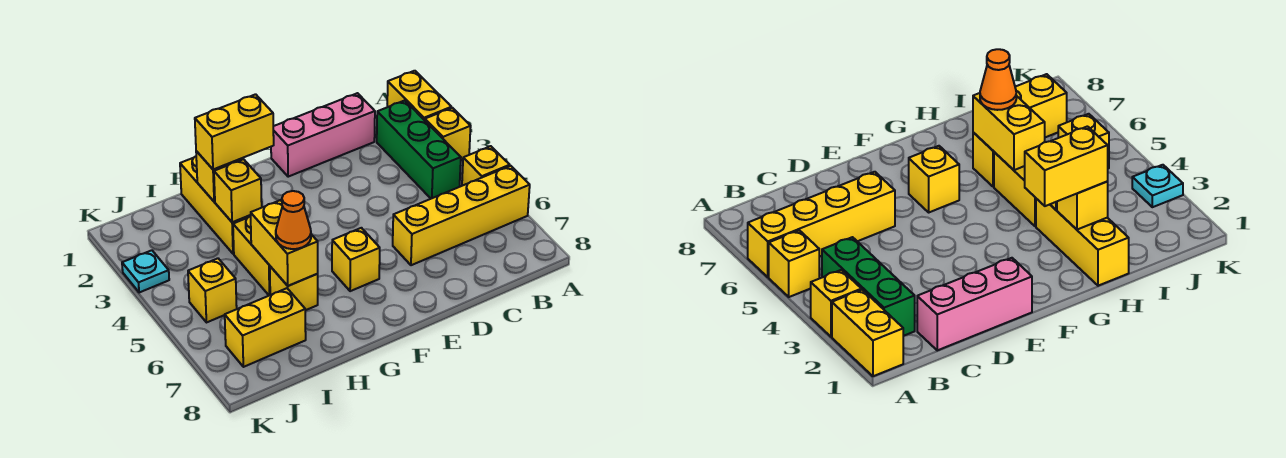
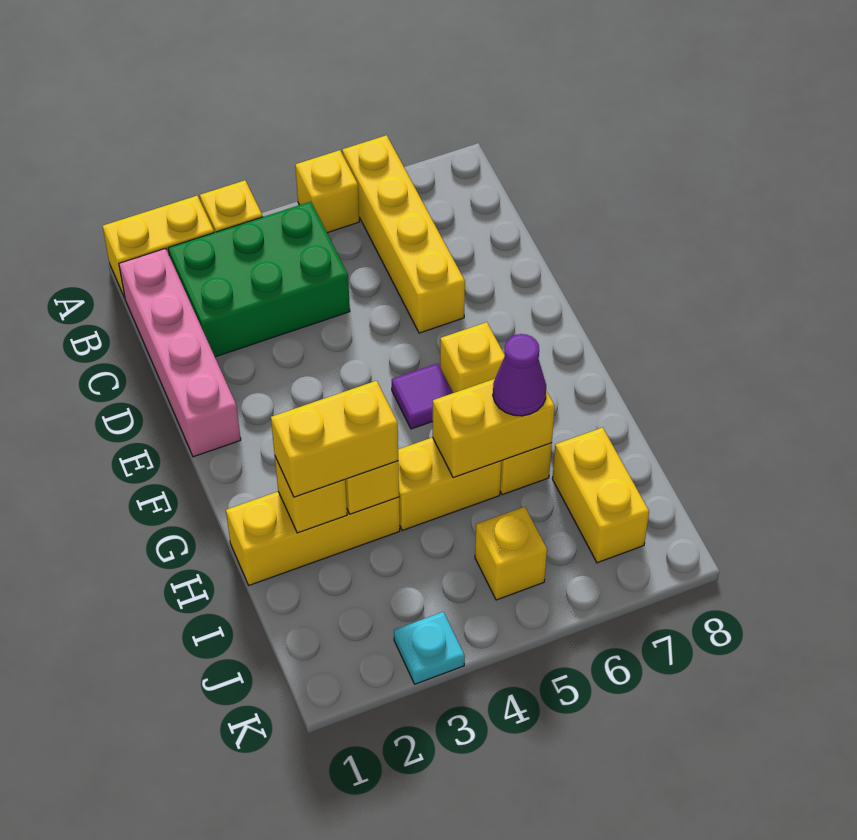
green brick B2:B4 level 1 -> green brick B2:C4 level 1
pink brick C1:E1 level 1 -> pink brick B1:E1 level 1
none -> purple tile F5 level 1
yellow brick G2:H2 level 3 -> yellow brick H2:H3 level 3
orange cone H6 level 3 -> purple cone H6 level 3

